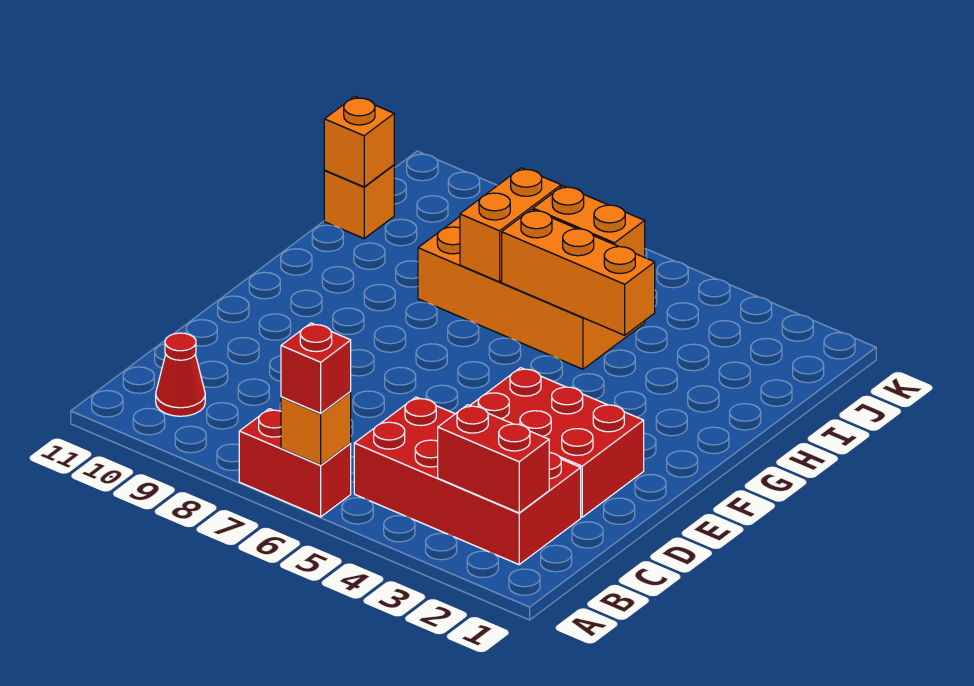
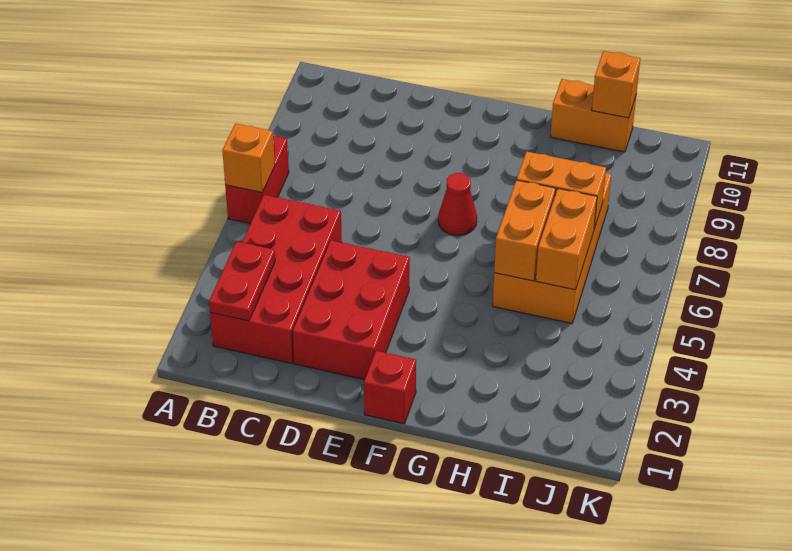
red brick A6 level 3 -> red brick F1 level 1
red brick B2:B3 level 2 -> red plate B2:B3 level 2
red cone B10 level 1 -> red cone F7 level 1
orange brick H4:H6 level 2 -> orange brick H5:H6 level 2
orange brick I11 level 1 -> orange brick H11:I11 level 1

